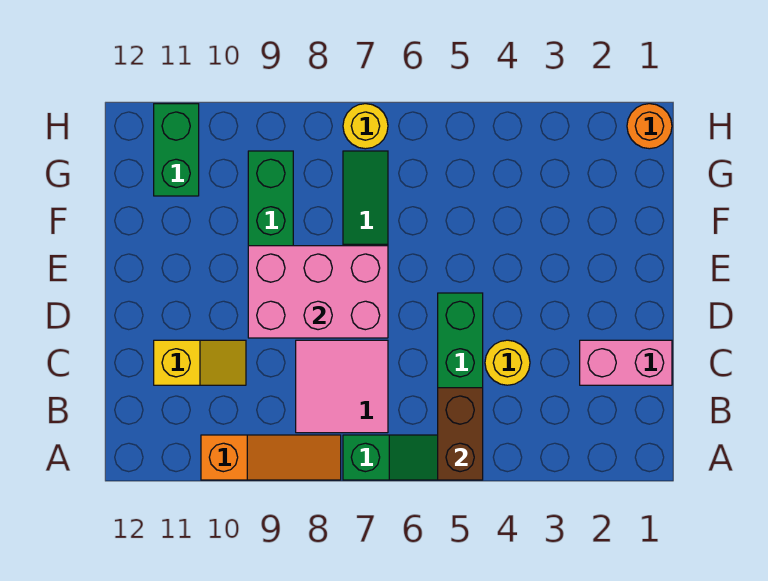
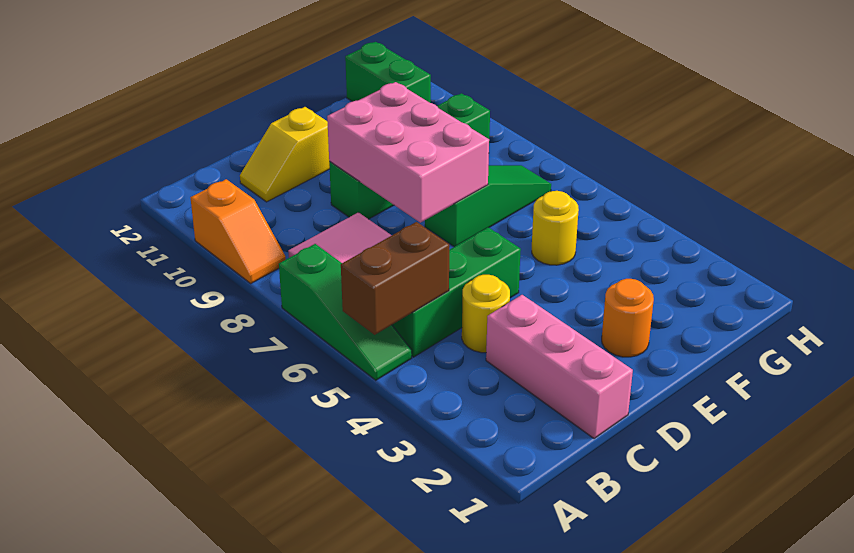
orange slope A8:A10 level 1 top 10 -> orange slope A9:A10 level 1 top 10
pink brick C1:C2 level 1 -> pink brick C1:C3 level 1
yellow slope C10:C11 level 1 top 11 -> yellow slope C11:D11 level 1 top D
green brick G11:H11 level 1 -> green brick G11:G12 level 1
orange round brick H1 level 1 -> orange round brick E2 level 1
yellow round brick H7 level 1 -> yellow round brick F5 level 1

